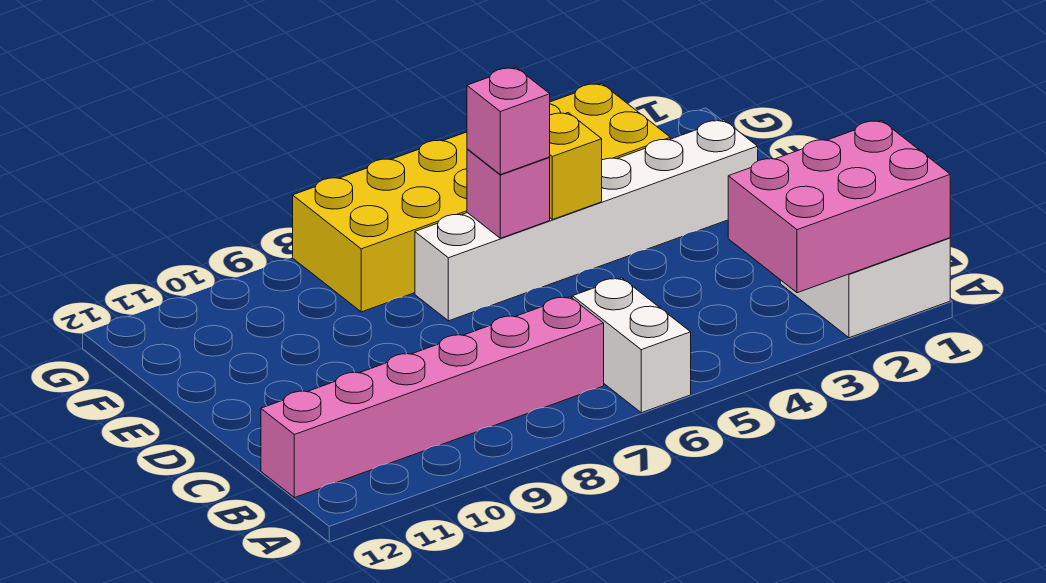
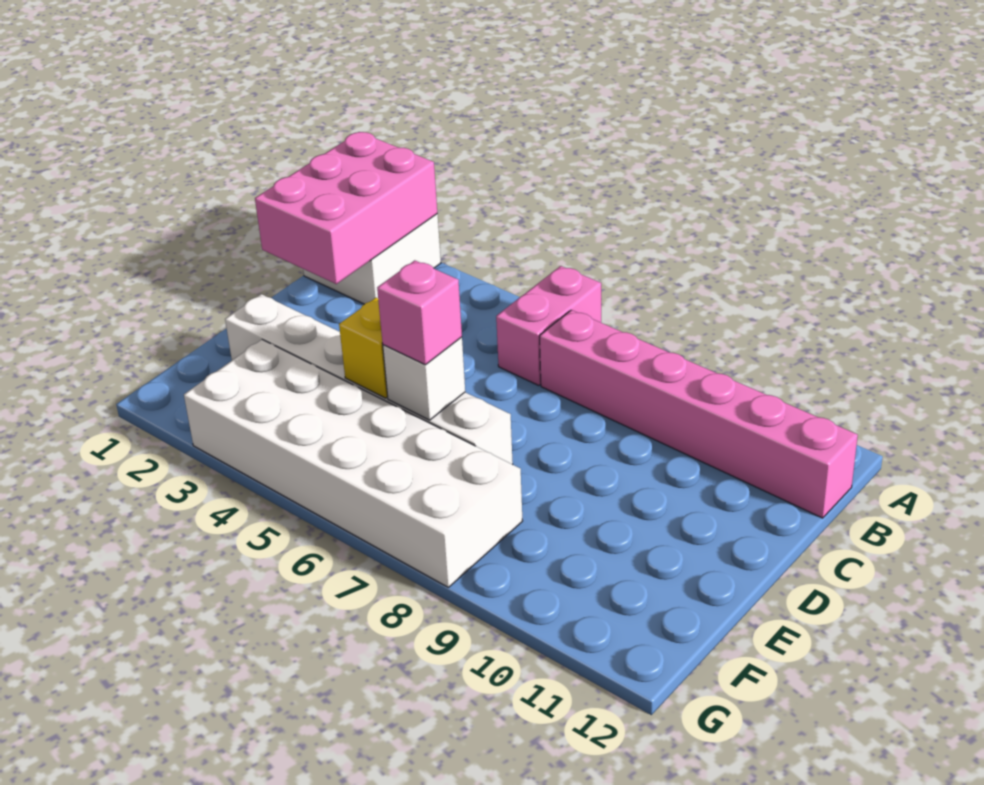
pink brick A1:B3 level 2 -> pink brick A1:C2 level 2
white brick A6:B6 level 1 -> pink brick A6:B6 level 1
pink brick E6 level 2 -> white brick E6 level 2
yellow brick F3:G8 level 1 -> white brick F3:G8 level 1

